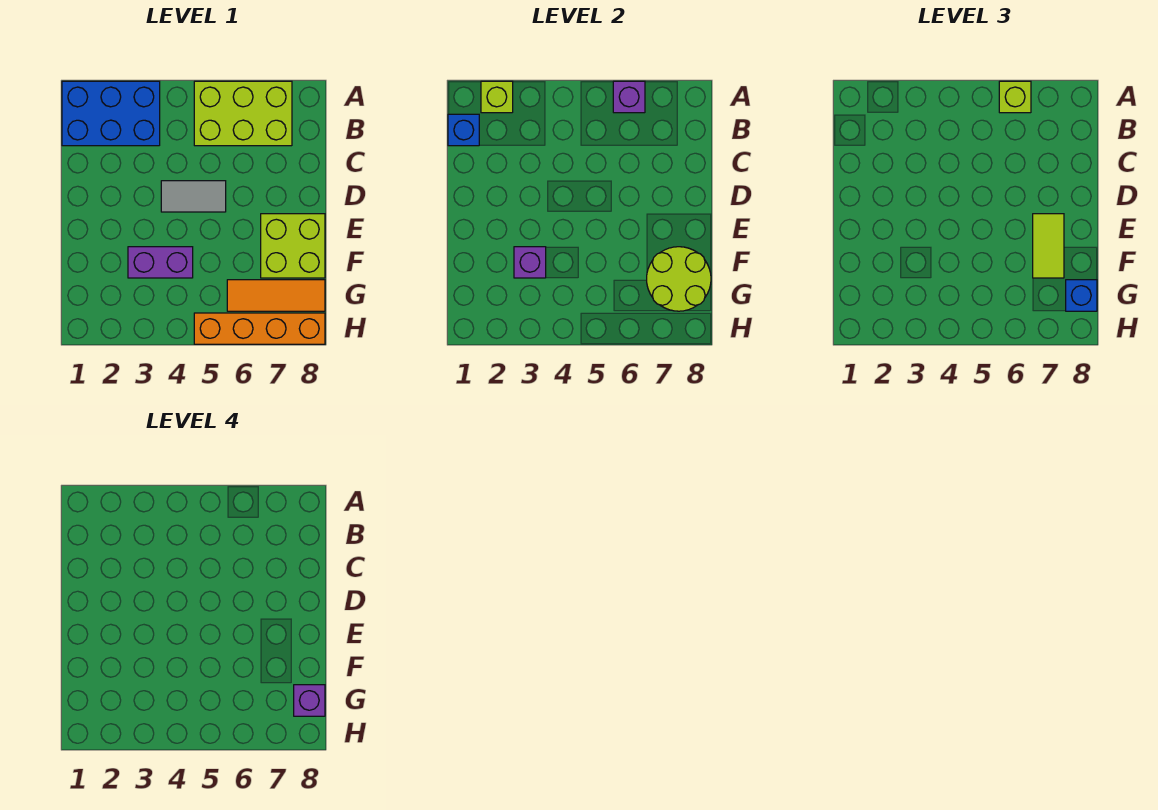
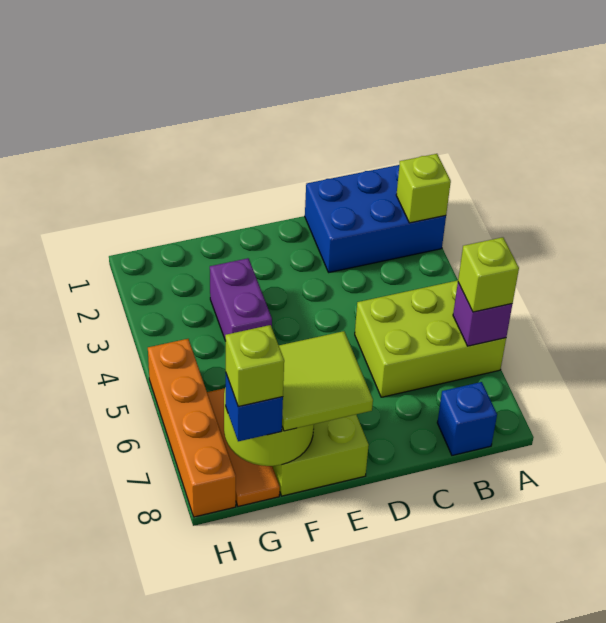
blue brick A1:B3 level 1 -> blue brick A1:C2 level 1
lime brick A5:B7 level 1 -> lime brick A5:C6 level 1
blue brick B1 level 2 -> blue brick B8 level 1
grey tile D4:D5 level 1 -> none
lime tile E7:F7 level 3 -> lime tile E7:F8 level 3
purple brick F3 level 2 -> none
purple brick G8 level 4 -> lime brick G8 level 4

